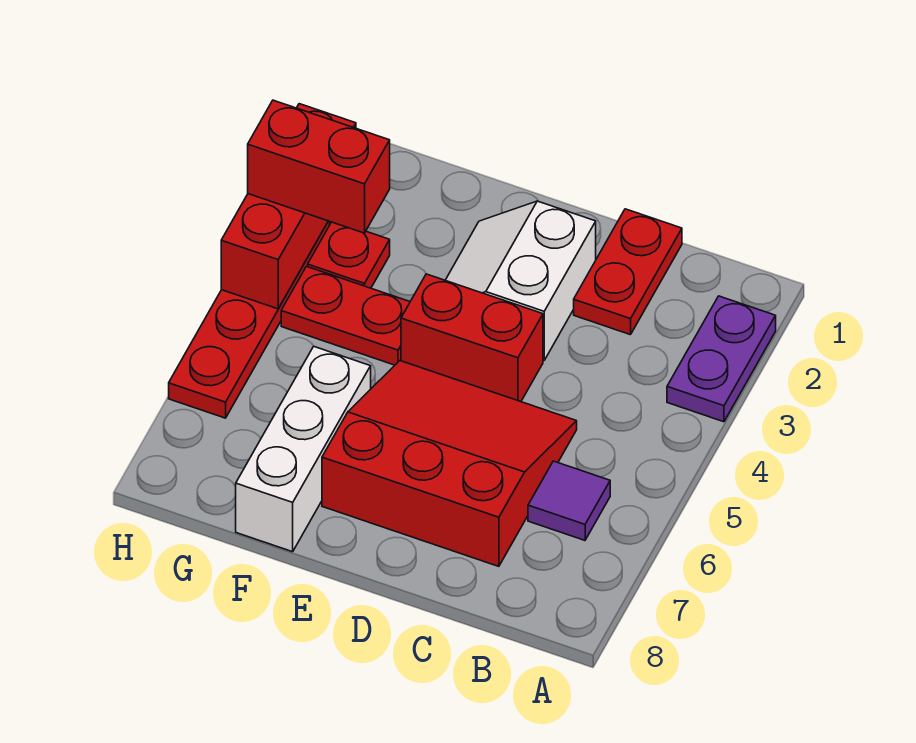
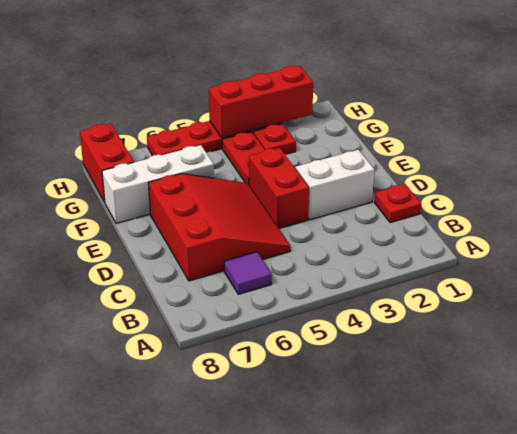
purple plate A2:A3 level 1 -> none
red plate C1:C2 level 1 -> red plate C1 level 1
red brick G3:H3 level 3 -> red brick G8:H8 level 1

